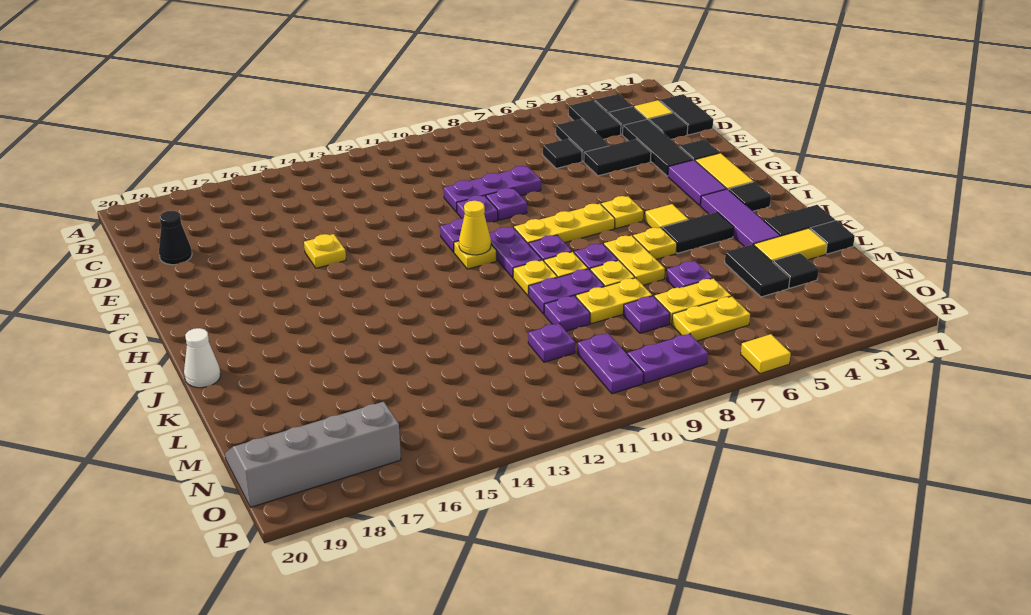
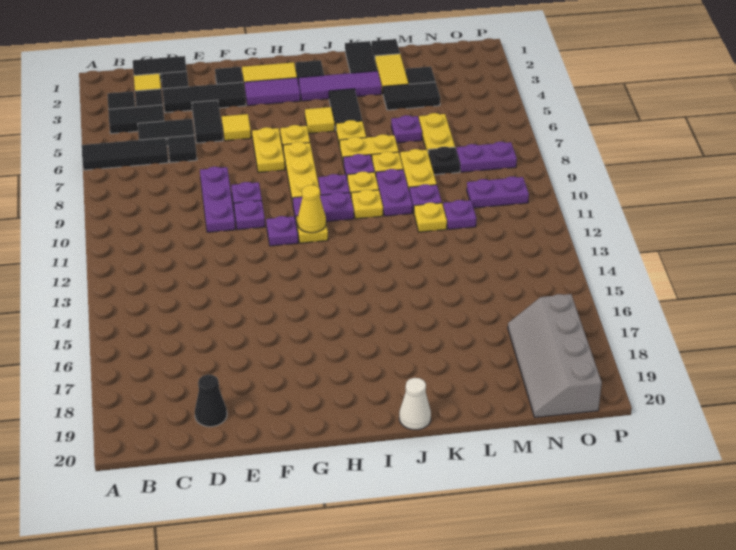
none -> black tile A6:C6 level 1
yellow plate F15 level 1 -> yellow plate L11 level 1
purple plate M8 level 1 -> black plate M8 level 1
yellow plate N6:N7 level 1 -> yellow plate G6:G7 level 1
purple plate O8:O9 level 1 -> purple plate N8:O8 level 1
yellow tile P6 level 1 -> yellow tile F5 level 1

